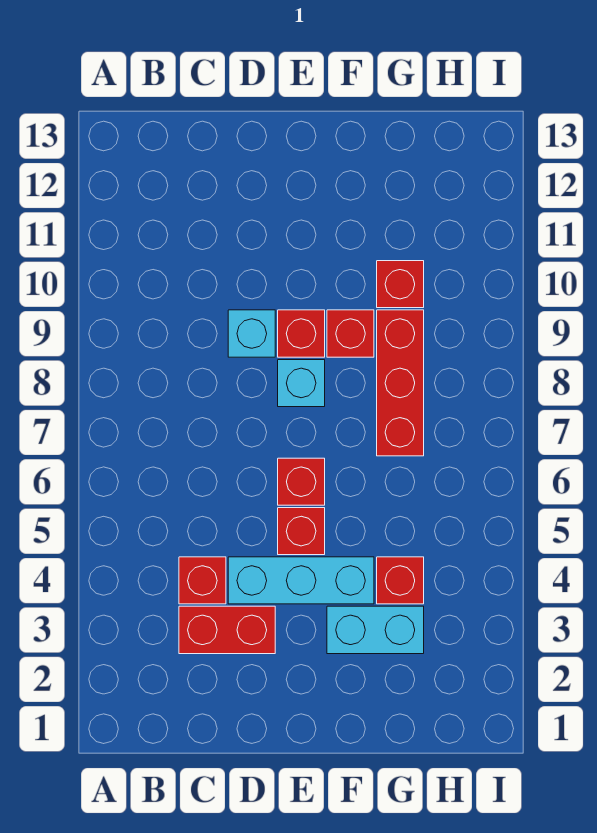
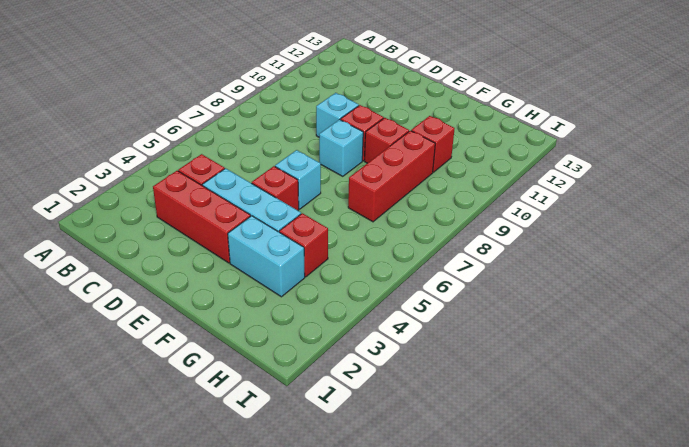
red brick C3:D3 level 1 -> red brick C3:E3 level 1
red brick E6 level 1 -> cyan brick E6 level 1

